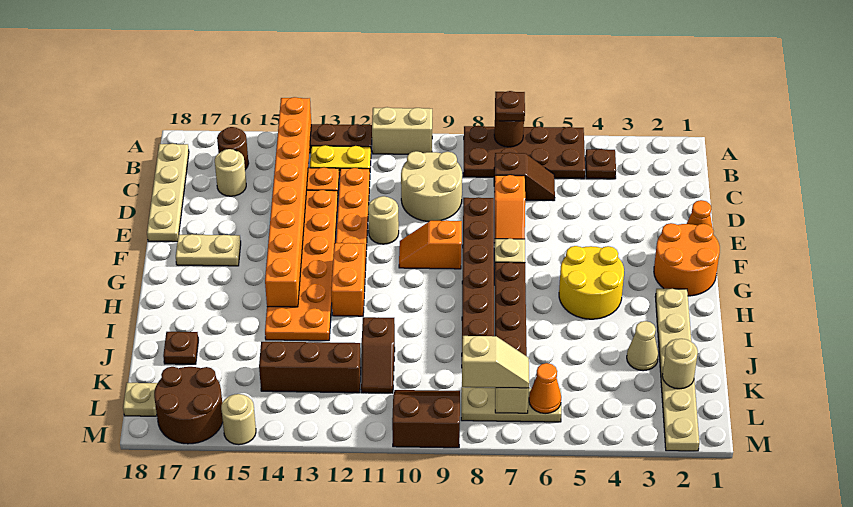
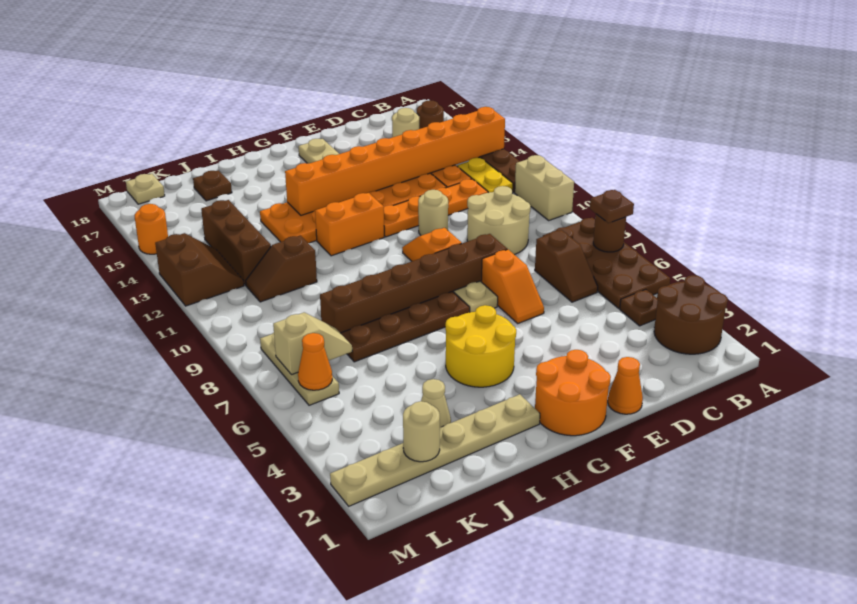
tan plate B18:E18 level 1 -> none
orange slope D7:E7 level 1 top D -> orange slope E6:E7 level 1 top 7
tan slope L7:L8 level 3 top 8 -> none
brown slope L9:M10 level 1 top M -> brown slope L12:M13 level 1 top M
brown round brick L16:M17 level 1 -> brown round brick A2:B3 level 1
tan round brick M15 level 1 -> orange round brick M15 level 1

